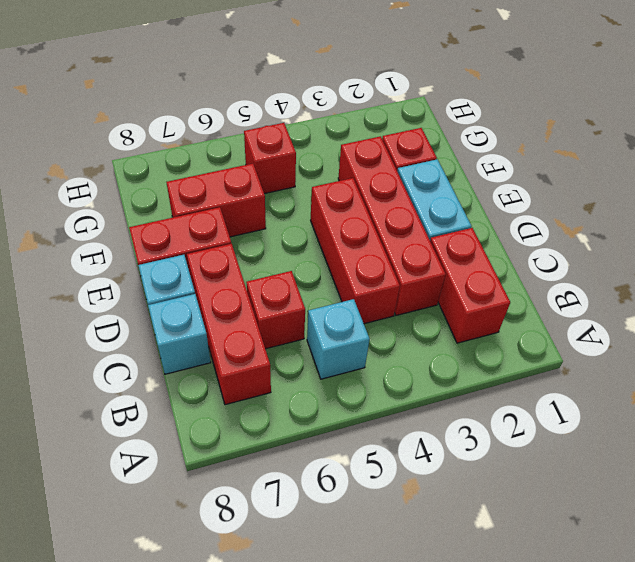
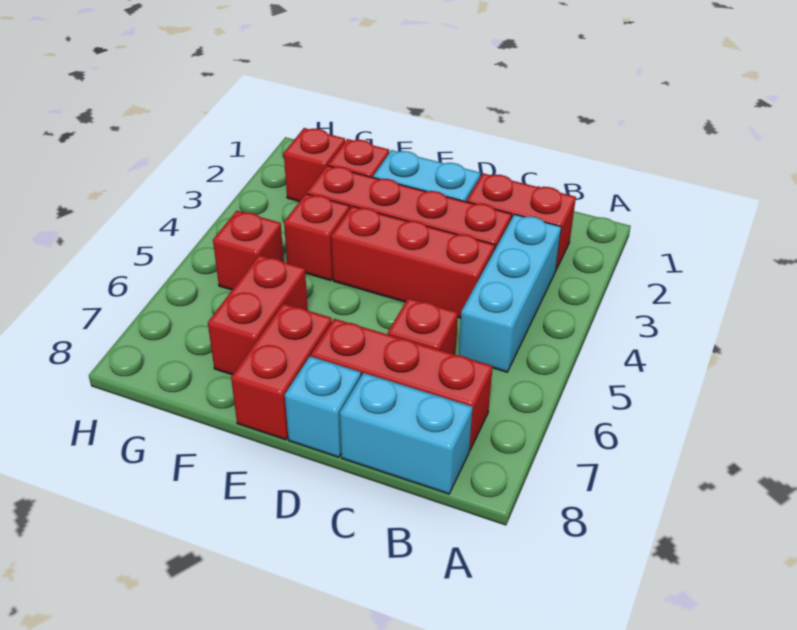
cyan brick B5 level 1 -> cyan brick B3:B5 level 1
cyan brick C8 level 1 -> cyan brick B8:C8 level 1
none -> red brick F4 level 1
none -> red brick G2 level 1

